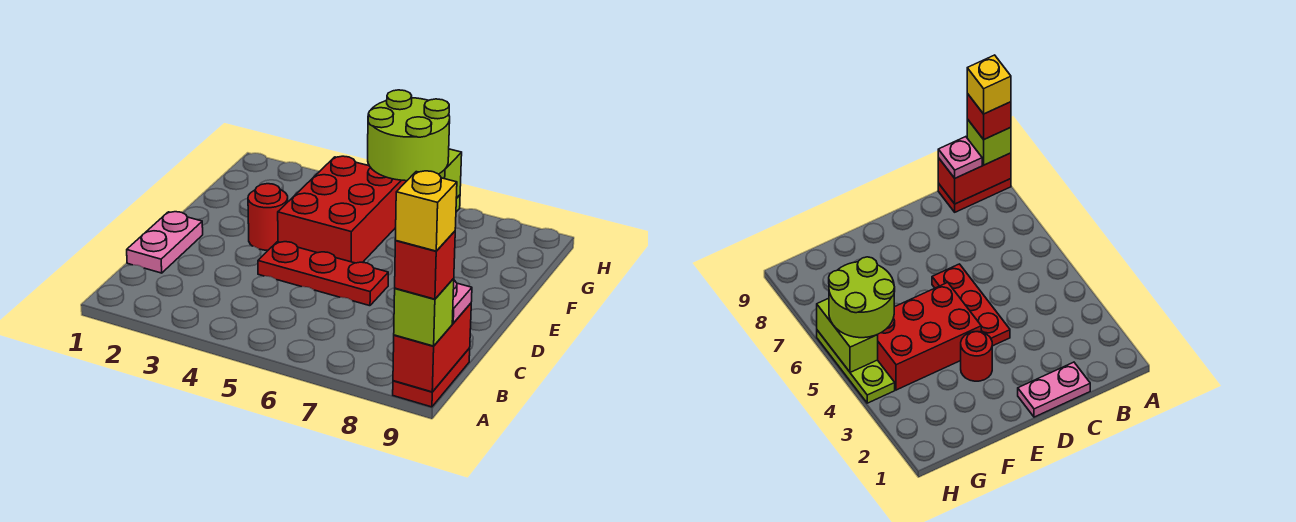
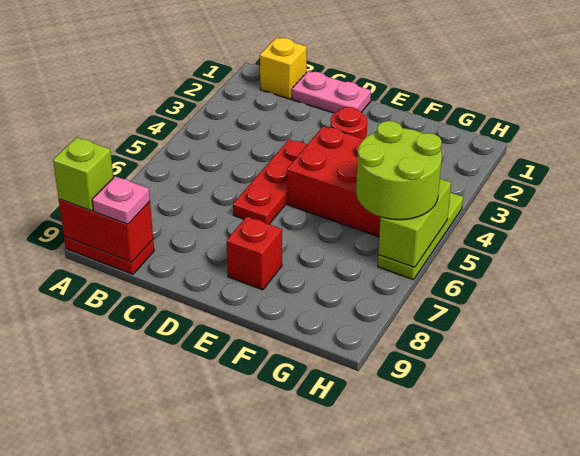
red brick A9 level 4 -> red brick E8 level 1
yellow brick A9 level 5 -> yellow brick B1 level 1

